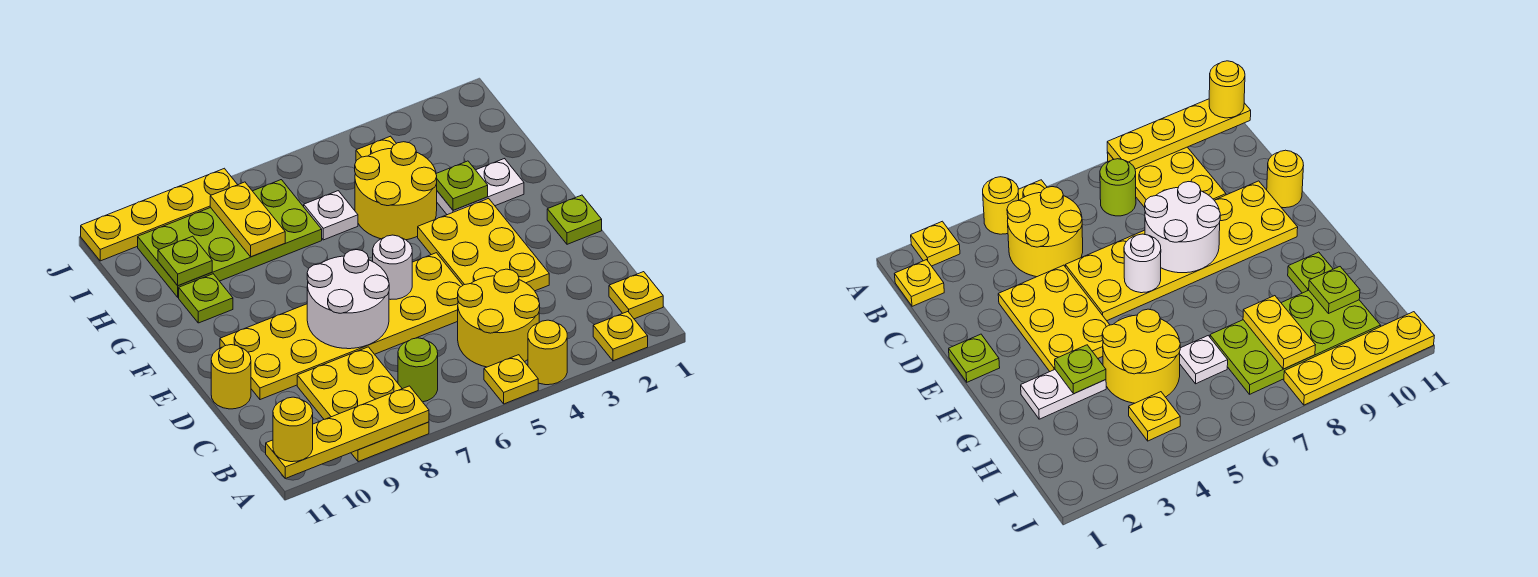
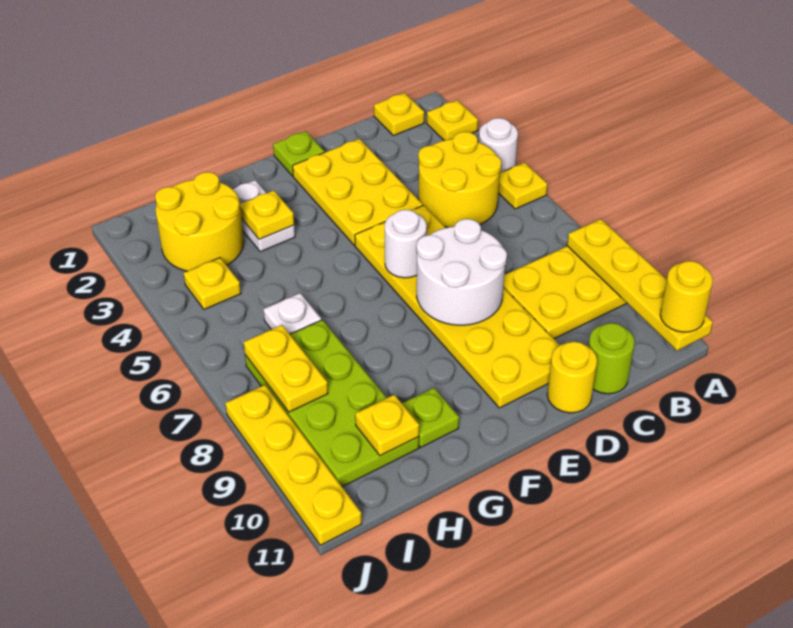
yellow round brick A4 level 1 -> white round brick A4 level 1
lime round brick B7 level 1 -> lime round brick C11 level 1
yellow plate D3:F4 level 1 -> yellow plate D2:E4 level 1
lime plate G3 level 2 -> yellow plate G3 level 2
yellow round brick G4:H5 level 1 -> yellow round brick H2:I3 level 1
yellow plate H8:I8 level 2 -> yellow plate I7:I8 level 2
lime plate H10 level 2 -> yellow plate H10 level 2

